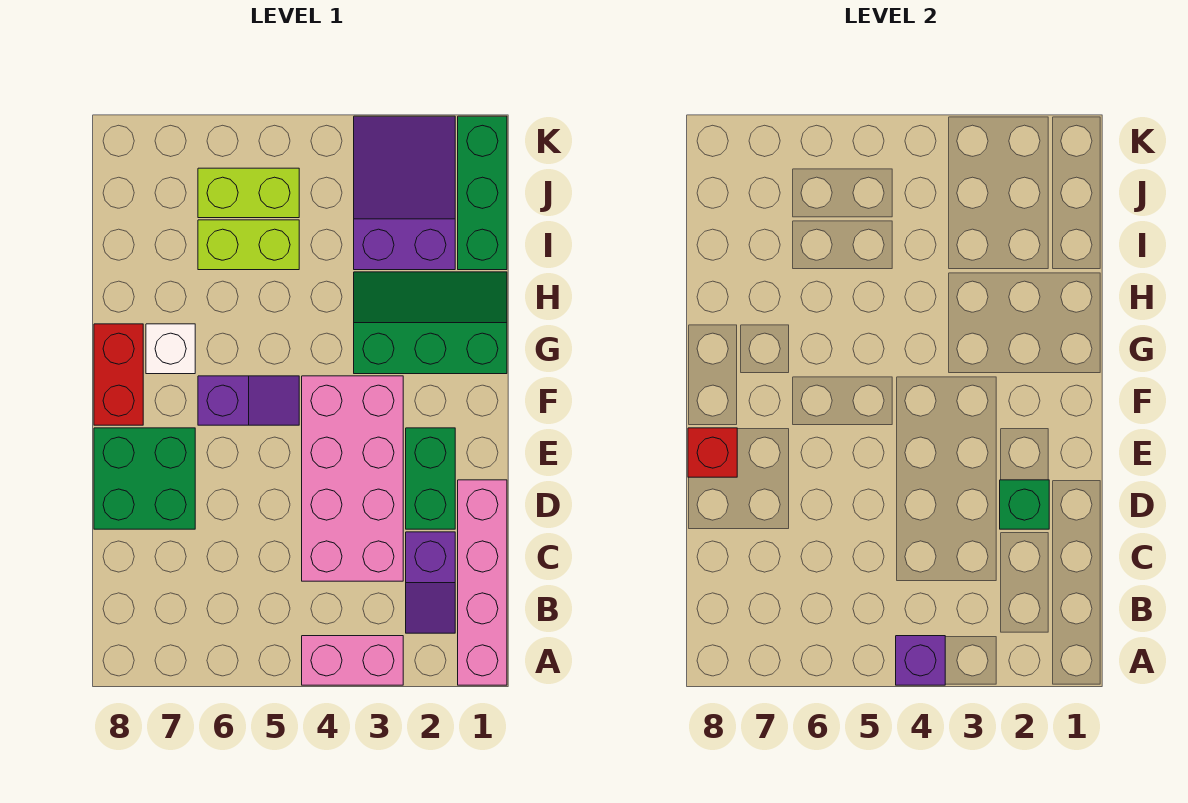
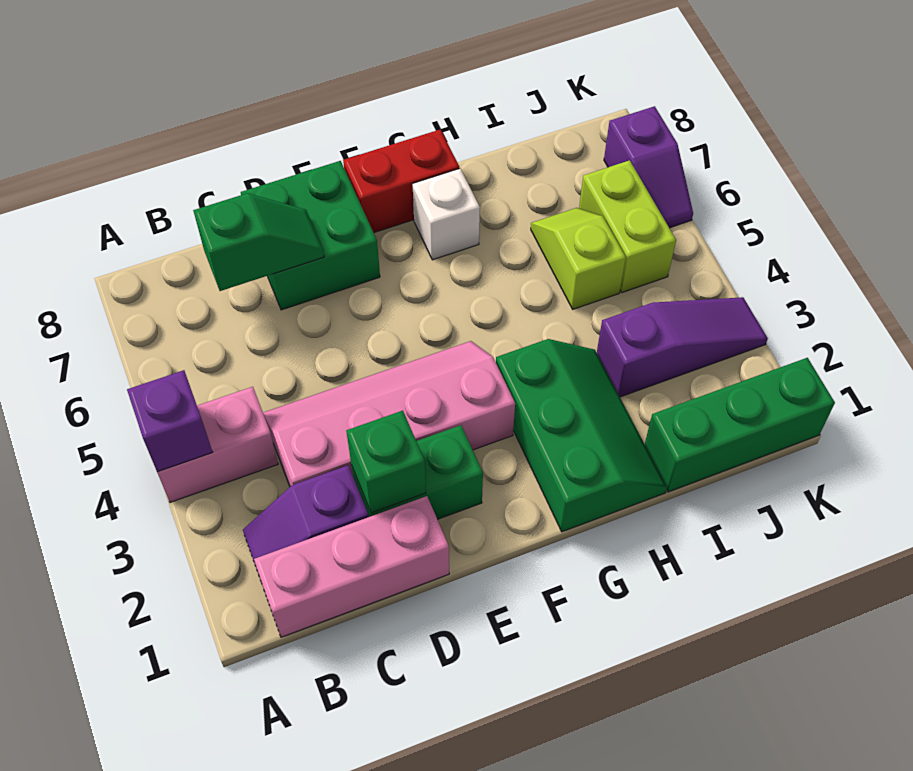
pink brick A1:D1 level 1 -> pink brick B1:D1 level 1
pink brick A3:A4 level 1 -> pink brick A4:B4 level 1
pink brick C3:F4 level 1 -> pink slope C3:F4 level 1 top 3
none -> green slope C7:D7 level 2 top C
red brick E8 level 2 -> none
purple slope F5:F6 level 1 top 6 -> purple slope K6:K7 level 1 top 7
purple slope I2:K3 level 1 top I -> purple slope I3:K3 level 1 top I
lime brick I5:I6 level 1 -> lime slope I5:I6 level 1 top 5

